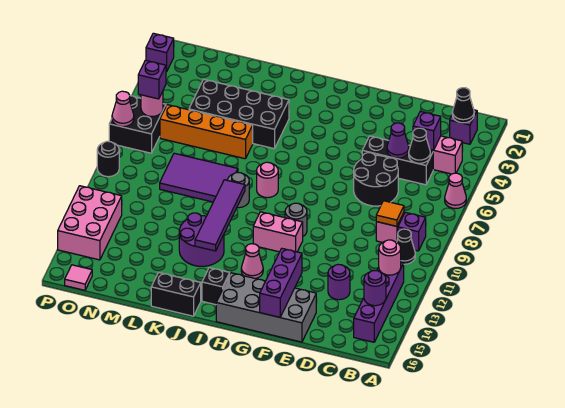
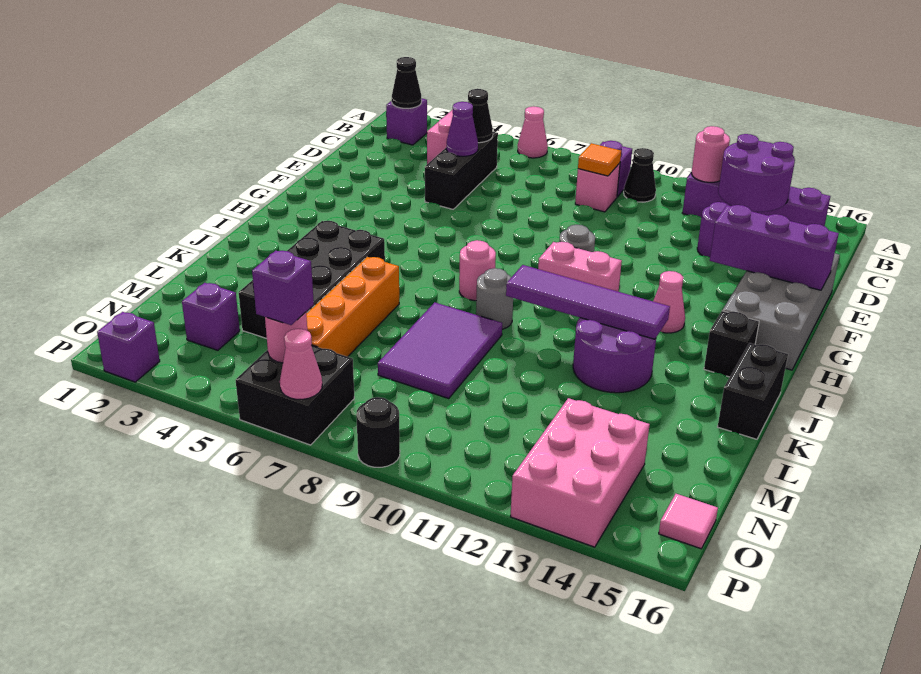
purple round brick B14 level 2 -> purple round brick B13:C14 level 2
purple brick C4 level 2 -> purple brick N3 level 1
black round brick D6:E7 level 1 -> none
pink brick G11:H11 level 1 -> pink brick H10:H11 level 1
pink brick O12:P14 level 1 -> pink brick N13:P14 level 1

